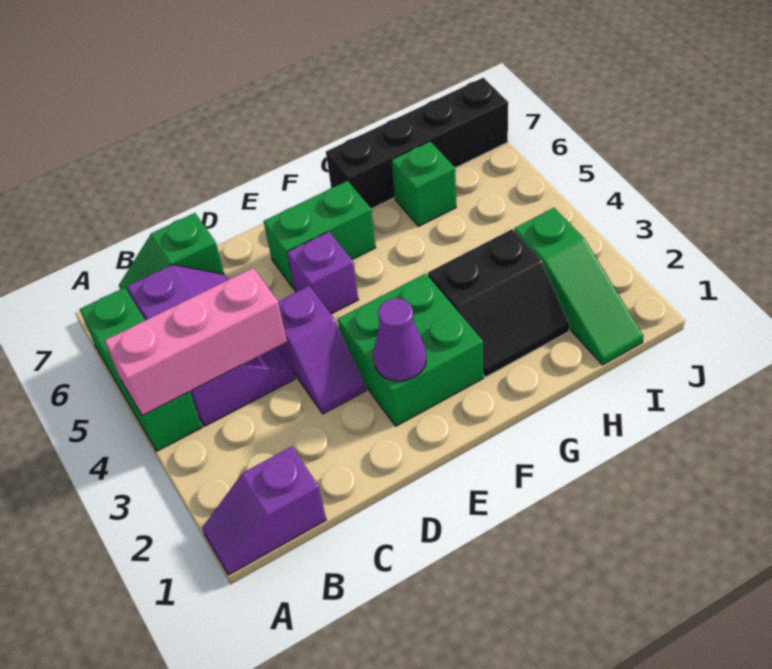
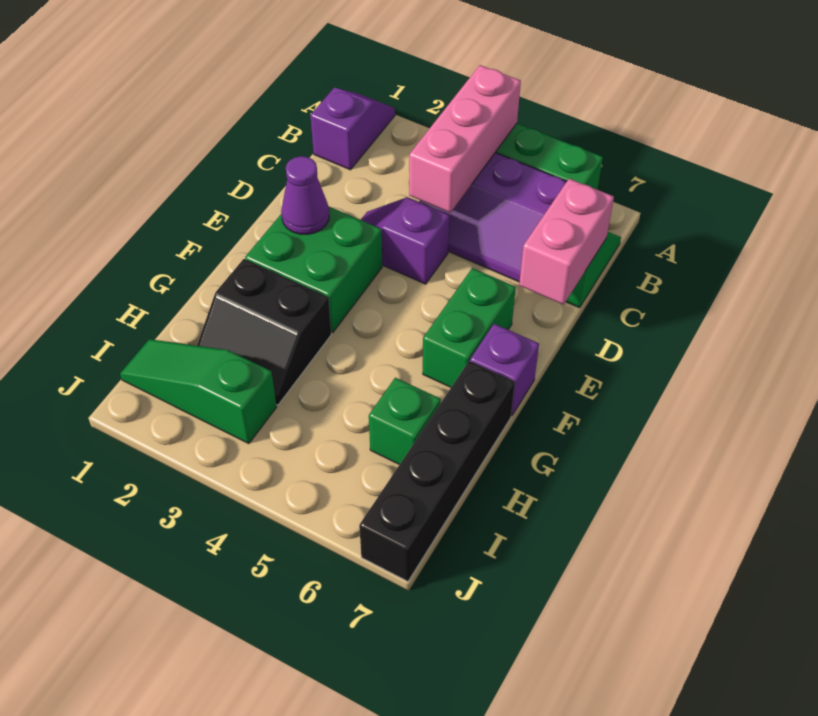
none -> pink brick C7:D7 level 2
purple brick E5 level 1 -> purple brick F7 level 1
black slope G2:H3 level 1 top 3 -> black slope G2:H3 level 1 top G

